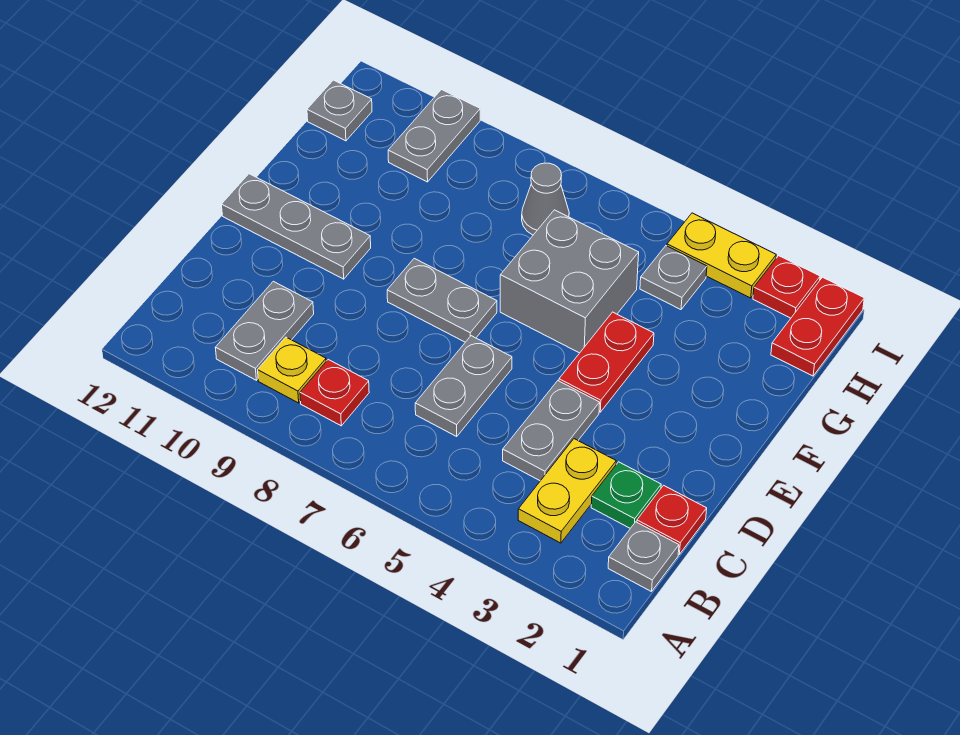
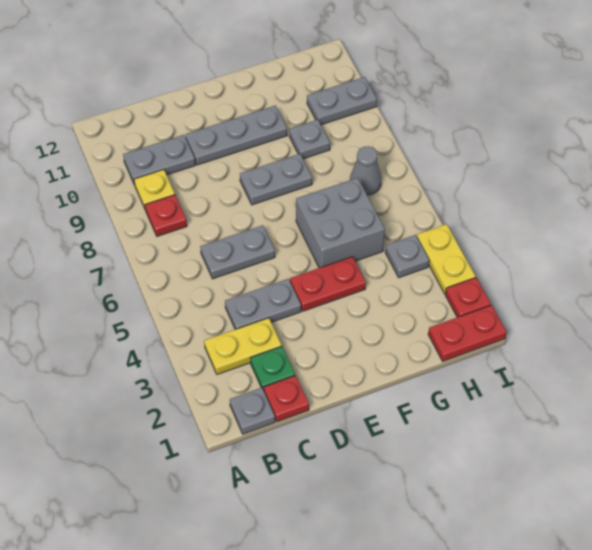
grey plate E7:E8 level 1 -> grey plate E8:F8 level 1
grey plate E10:E12 level 1 -> grey plate D10:F10 level 1
grey plate H12 level 1 -> grey plate G9 level 1

